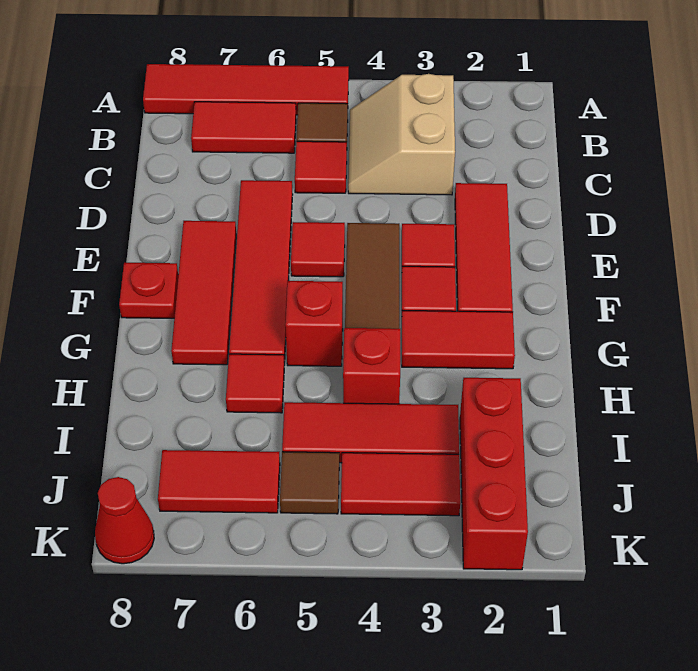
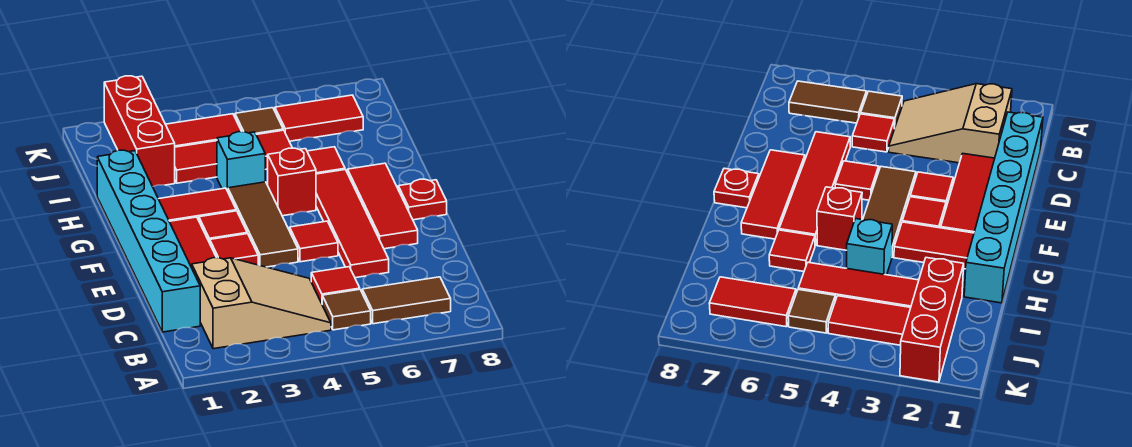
red tile A5:A8 level 1 -> none
tan slope B3:C4 level 1 top 3 -> tan slope B2:C4 level 1 top 2
red tile B6:B7 level 1 -> brown tile B6:B7 level 1
none -> cyan brick C1:H1 level 1
red brick H4 level 1 -> cyan brick H4 level 1
red cone K8 level 1 -> none

